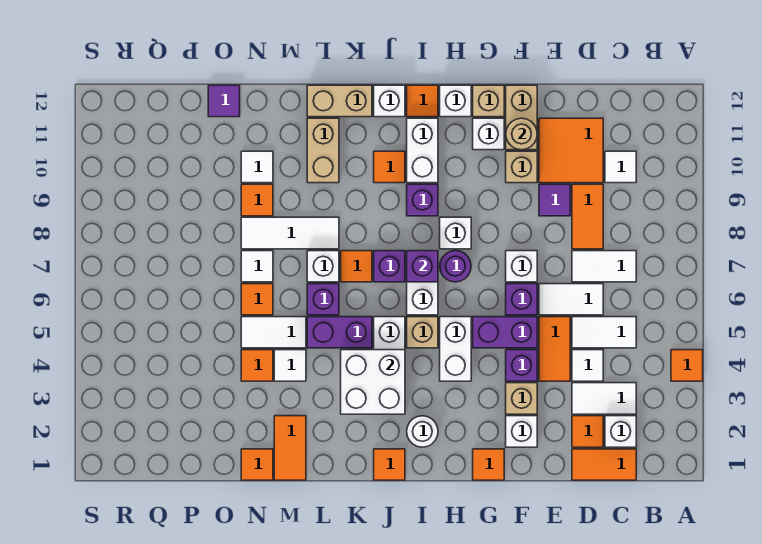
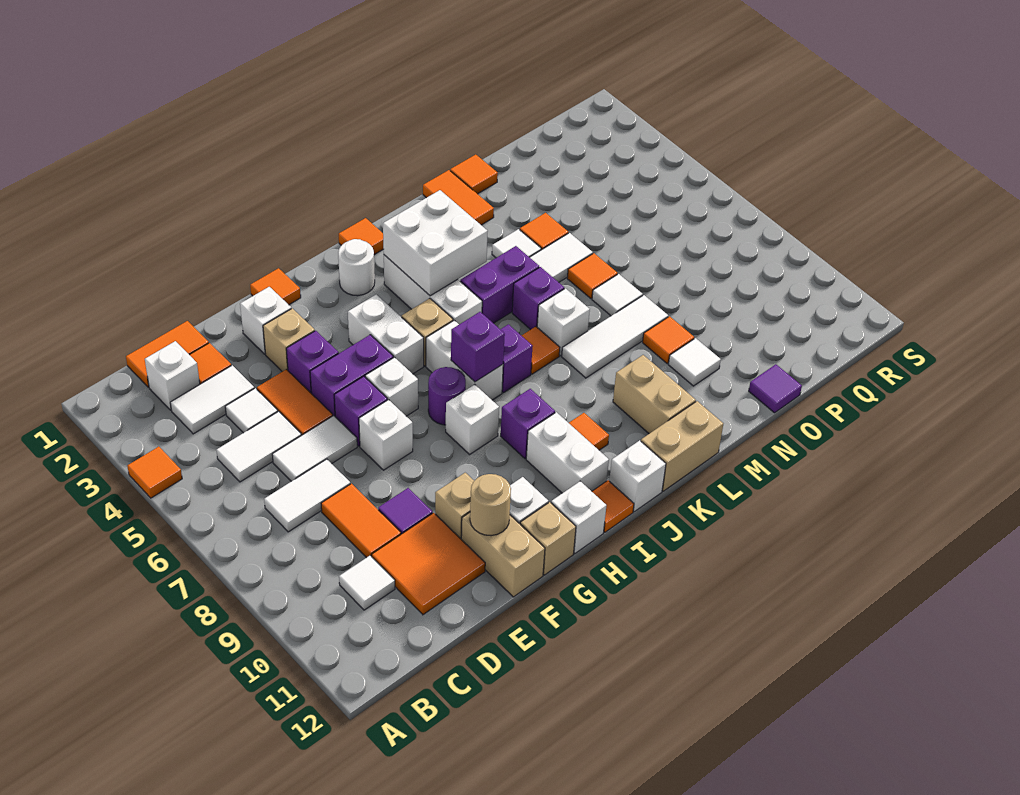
none -> white brick G6 level 1

